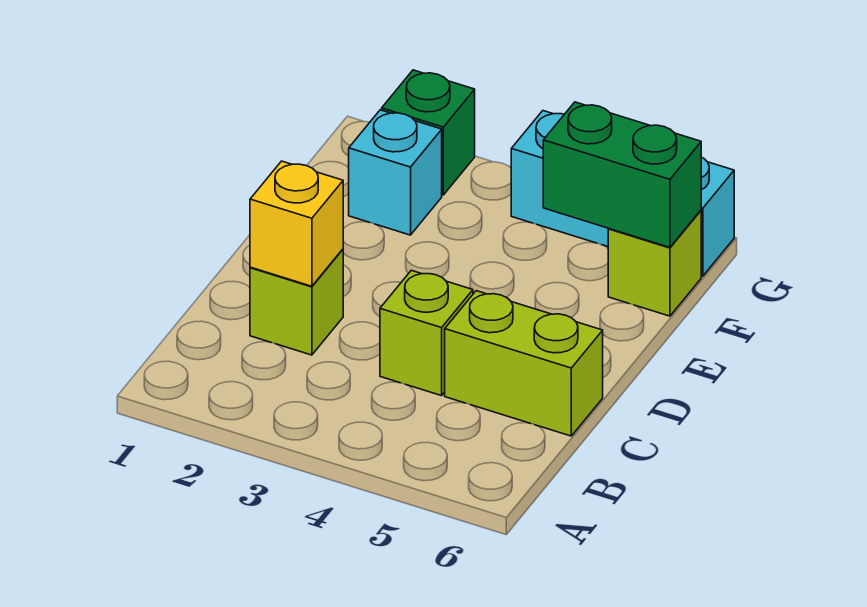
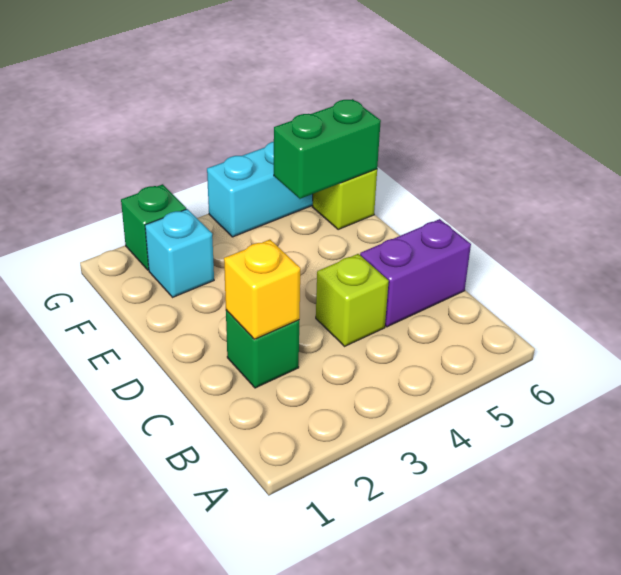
lime brick C2 level 1 -> green brick C2 level 1
lime brick C5:C6 level 1 -> purple brick C5:C6 level 1

